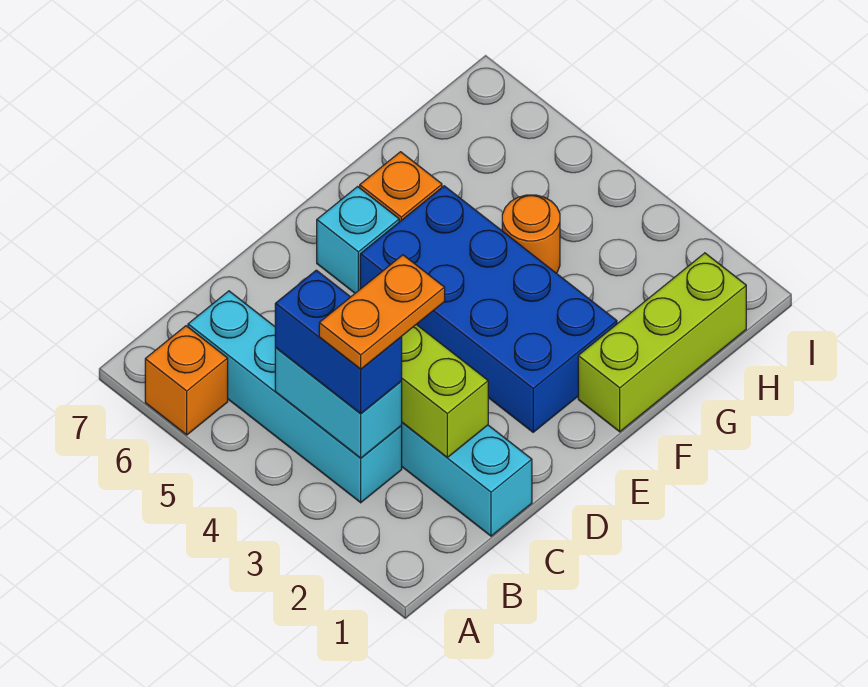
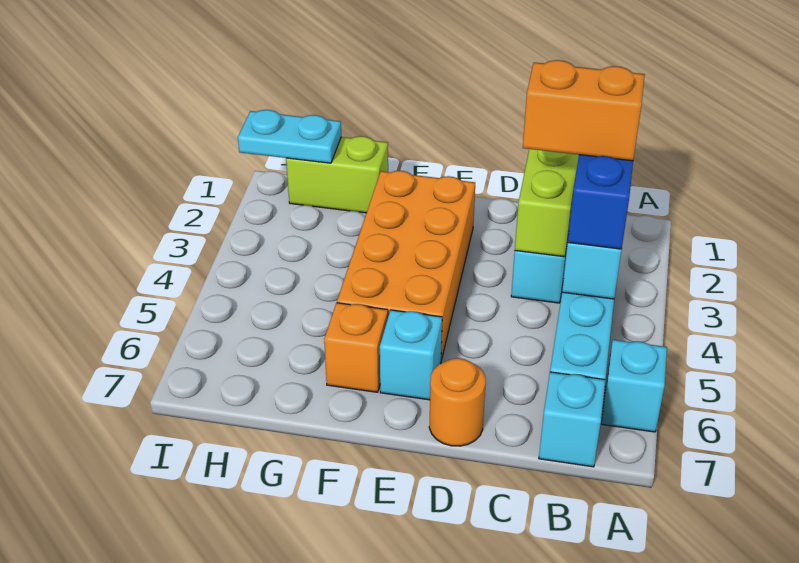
orange brick A6 level 1 -> cyan brick A6 level 1
orange plate B3:C3 level 4 -> orange brick B3:C3 level 4
none -> cyan brick B7 level 1
blue brick E2:F5 level 1 -> orange brick E2:F5 level 1
lime brick F1:H1 level 1 -> lime brick G1:H1 level 1
orange round brick G4 level 1 -> orange round brick D7 level 1
none -> cyan plate H1:I1 level 2

